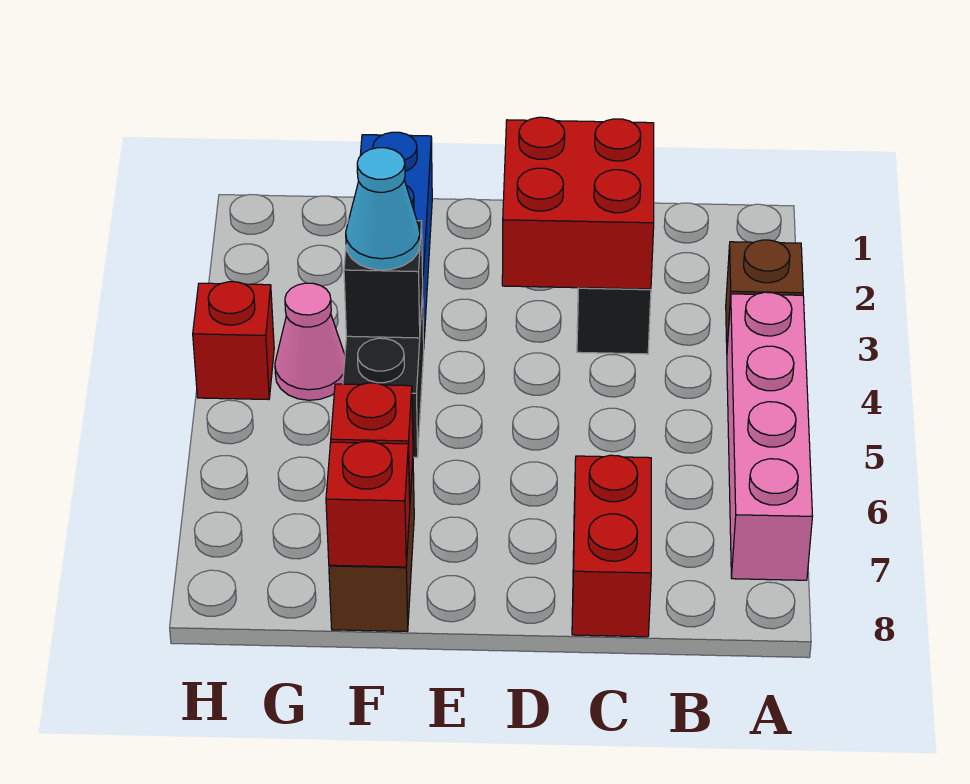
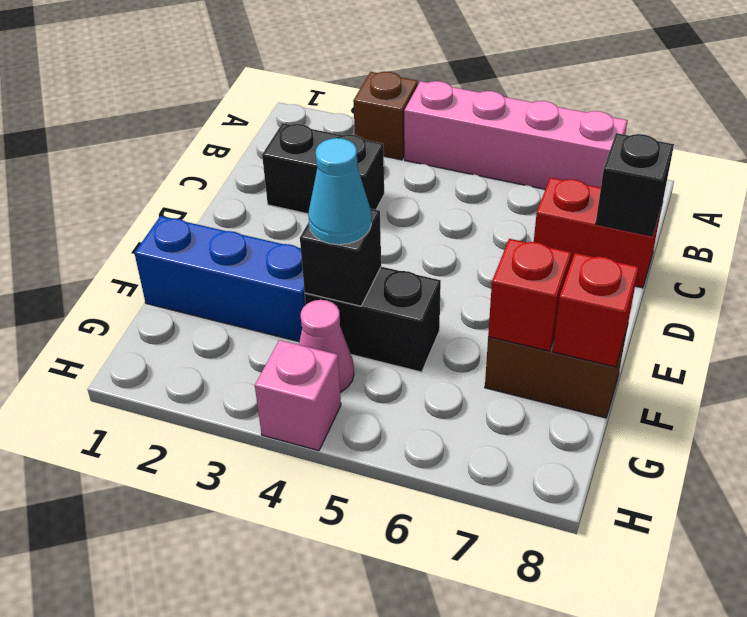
red brick C2:D3 level 2 -> none
none -> black brick C8 level 2
red brick H4 level 1 -> pink brick H4 level 1

